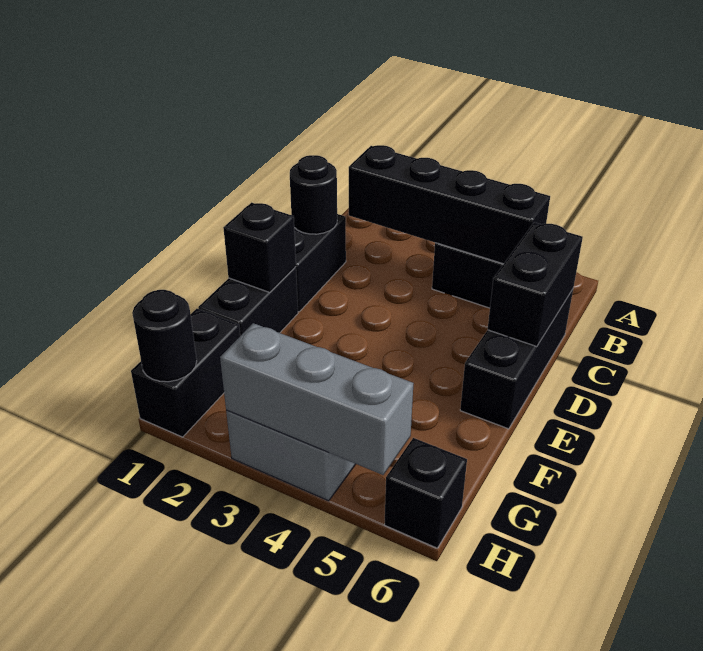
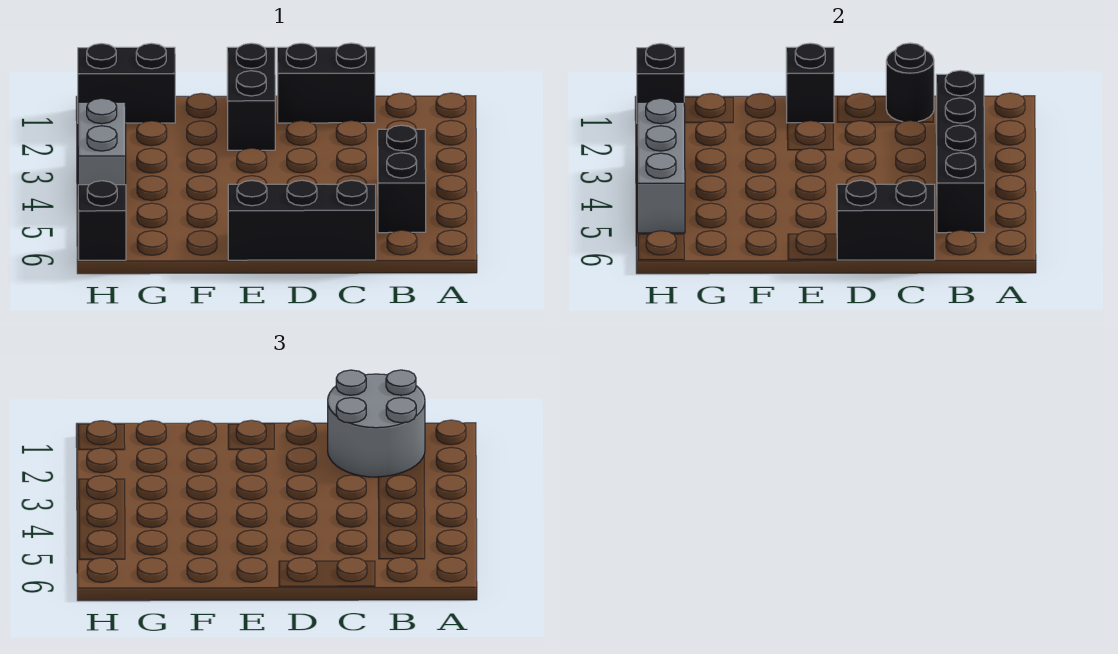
none -> grey round brick B1:C2 level 3
black brick E1:F1 level 1 -> black brick E1:E2 level 1
black round brick H1 level 2 -> black brick H1 level 2

